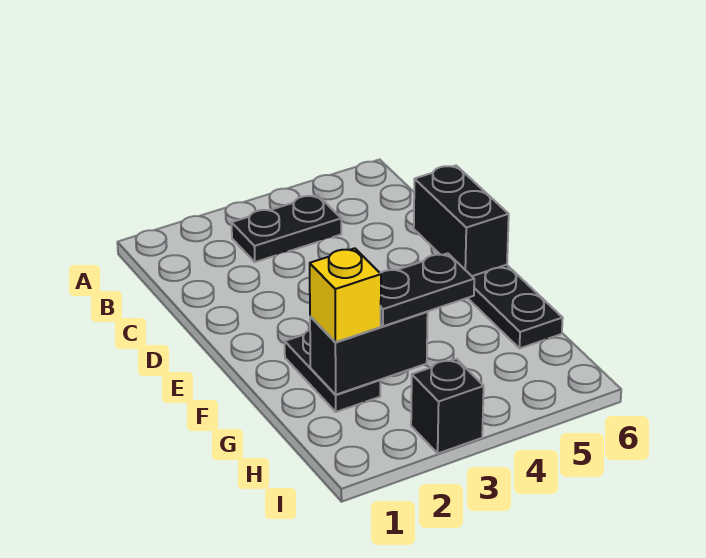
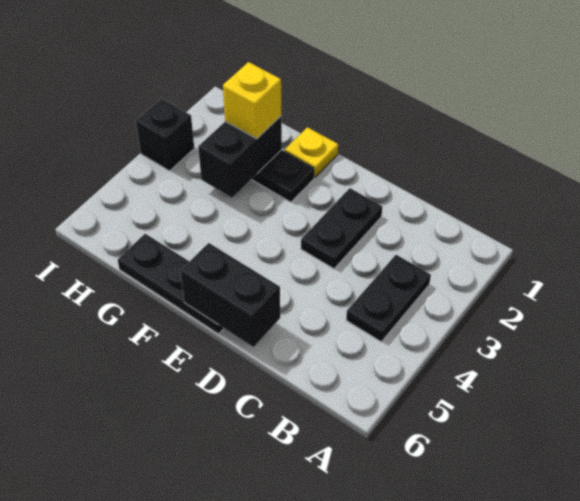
none -> yellow plate F1 level 1
black plate G3:G4 level 3 -> black plate D2:D3 level 1

